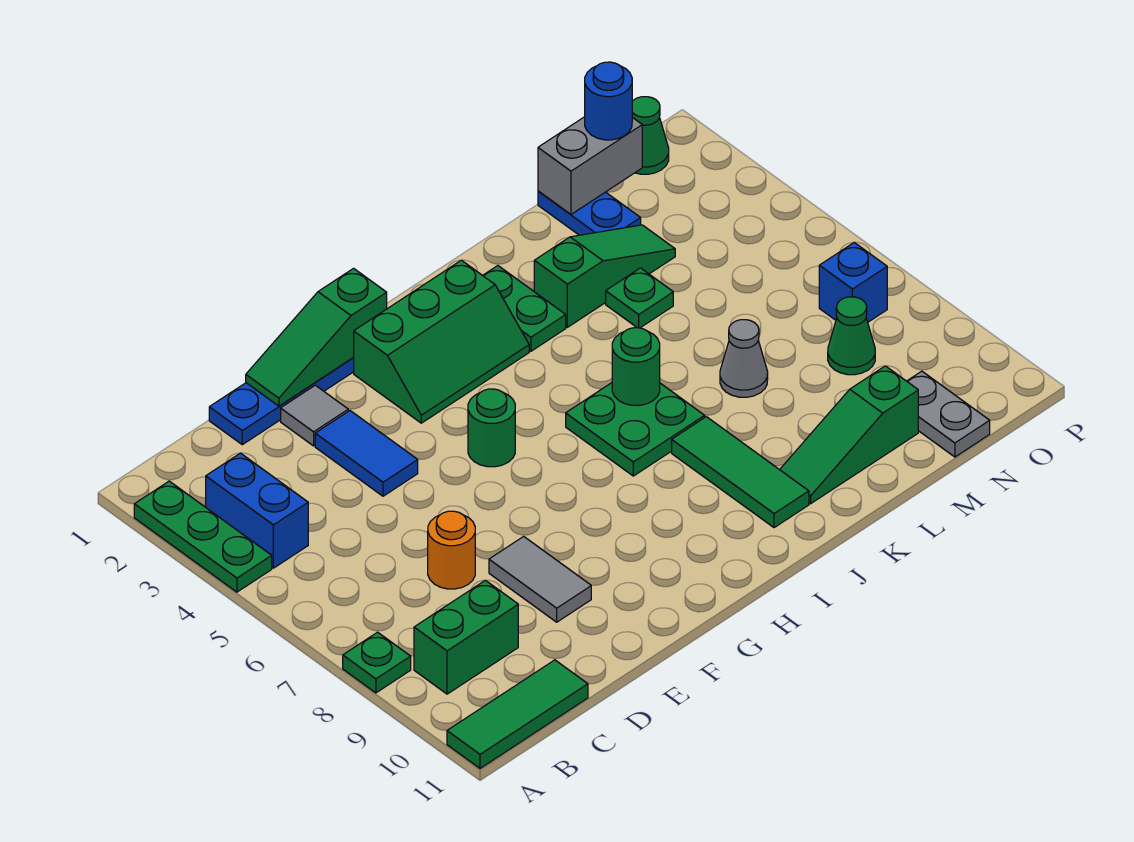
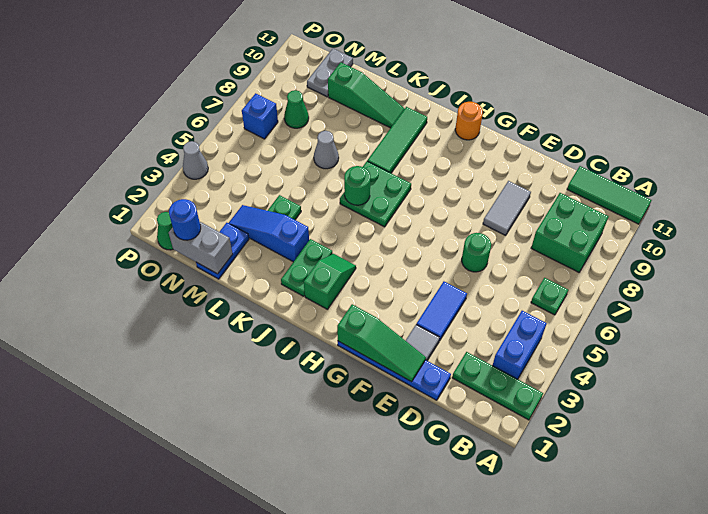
green plate A2:A4 level 1 -> green plate A2:C2 level 1
green plate A8 level 1 -> green plate B6 level 1
green brick B9:C9 level 1 -> green brick B8:C9 level 1
orange round brick D7 level 1 -> orange round brick H11 level 1
green slope G2:I3 level 1 top 2 -> green slope I2:I3 level 1 top 2
green round brick G5 level 1 -> green round brick E6 level 1
green slope K3:M3 level 1 top K -> blue slope K3:M3 level 1 top K
none -> grey cone P4 level 1

